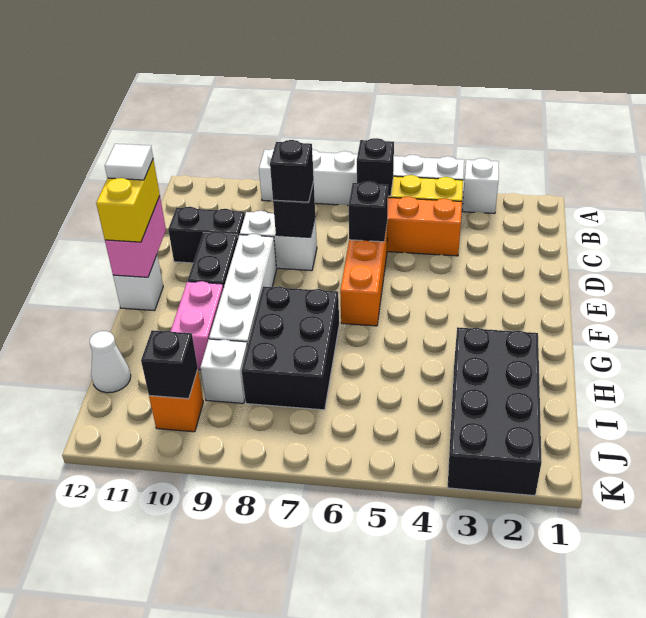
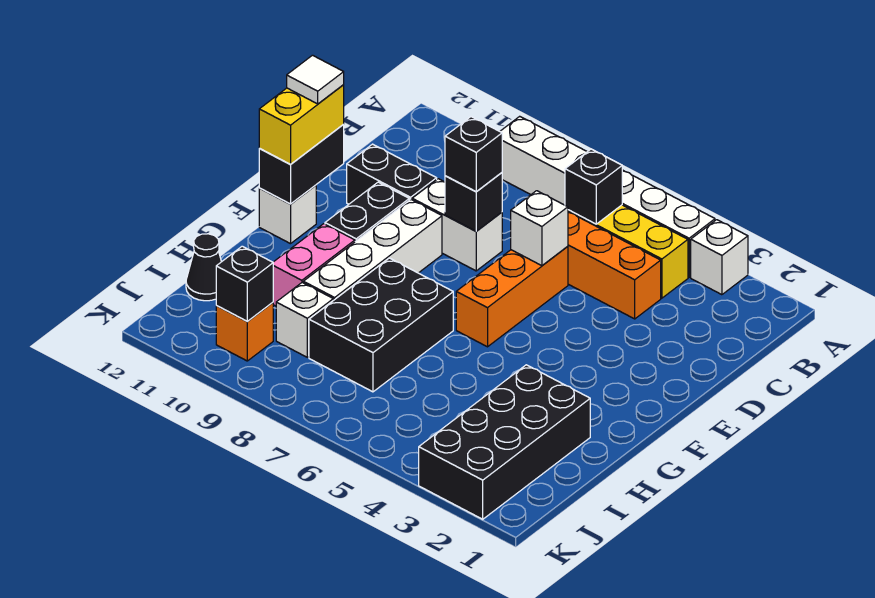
black brick D6 level 2 -> white brick D6 level 2
pink brick E12:F12 level 2 -> black brick E12:F12 level 2
white cone I12 level 1 -> black cone I12 level 1

